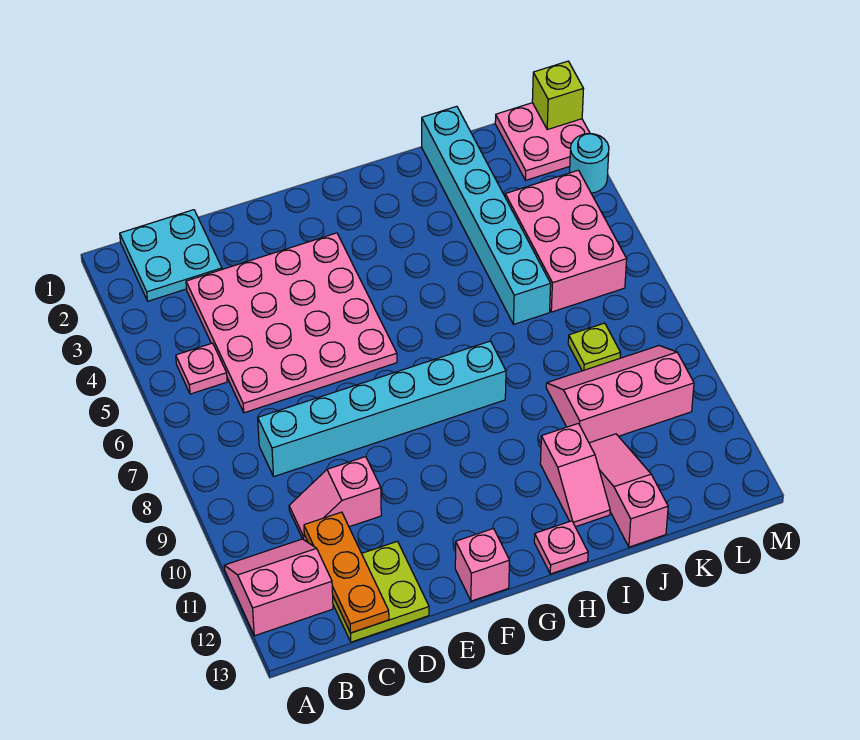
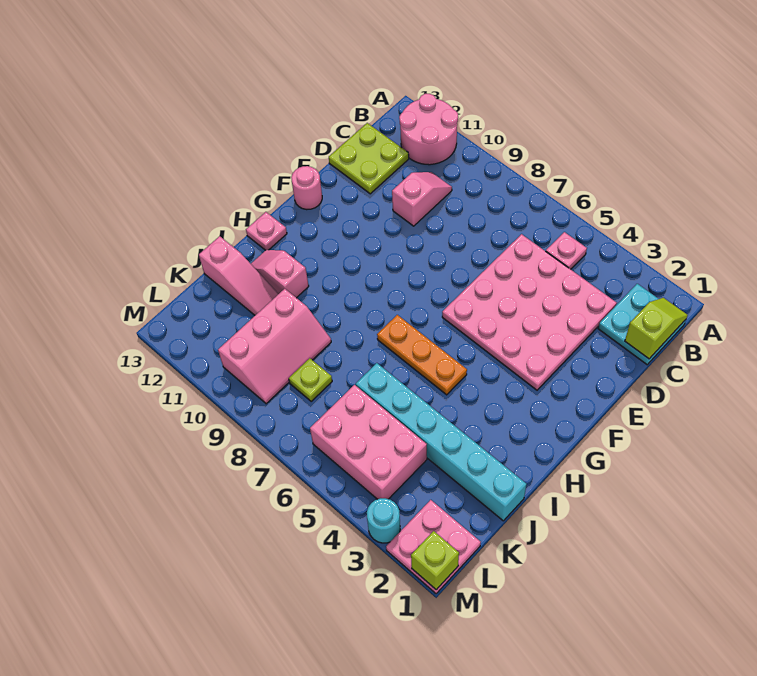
pink slope A11:B12 level 1 top 12 -> pink round brick A11:B12 level 1
none -> lime slope B1:C1 level 2 top C
cyan brick C8:H8 level 1 -> none
orange plate C11:C13 level 2 -> orange plate H5:H7 level 1
pink brick F13 level 1 -> pink round brick F13 level 1

